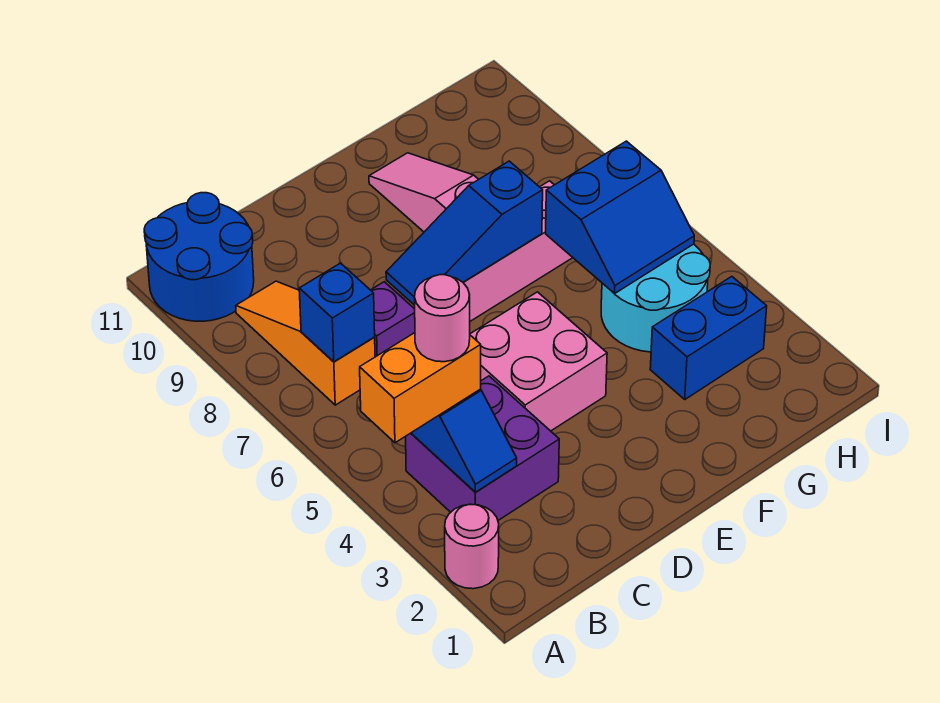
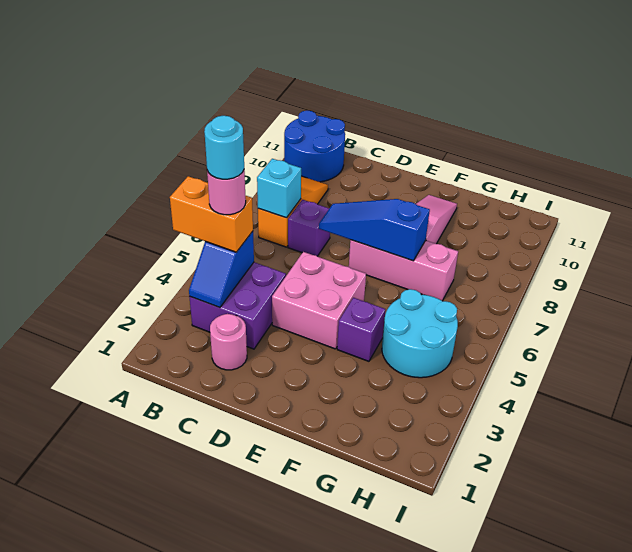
pink round brick A2 level 1 -> pink round brick C2 level 1
none -> cyan round brick B4 level 5
blue brick B7 level 2 -> cyan brick B7 level 2
none -> purple brick F4 level 1
blue brick G3:H3 level 1 -> none
blue slope G5:H6 level 2 top 6 -> none

